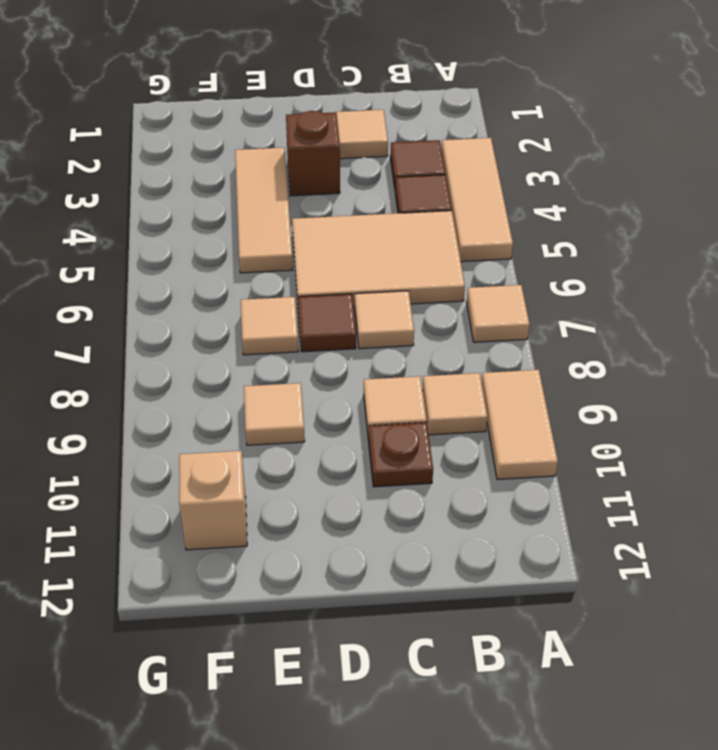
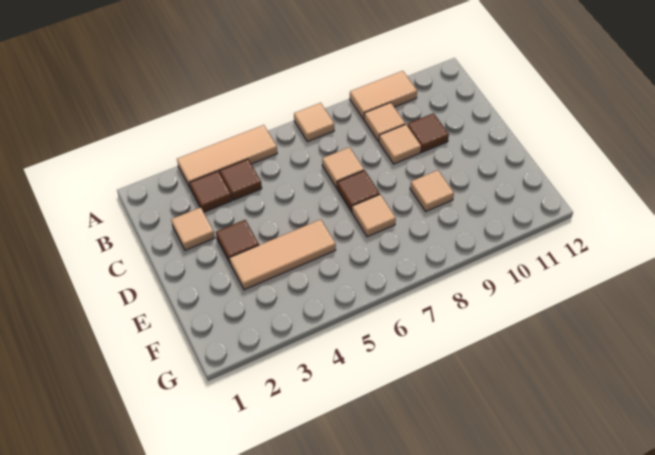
tan tile B5:D6 level 1 -> none
brown plate C10 level 1 -> brown tile C10 level 1
brown brick D3 level 1 -> brown tile D3 level 1
tan brick F11 level 1 -> none

